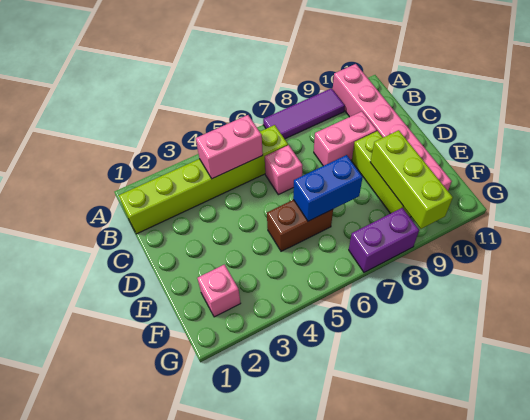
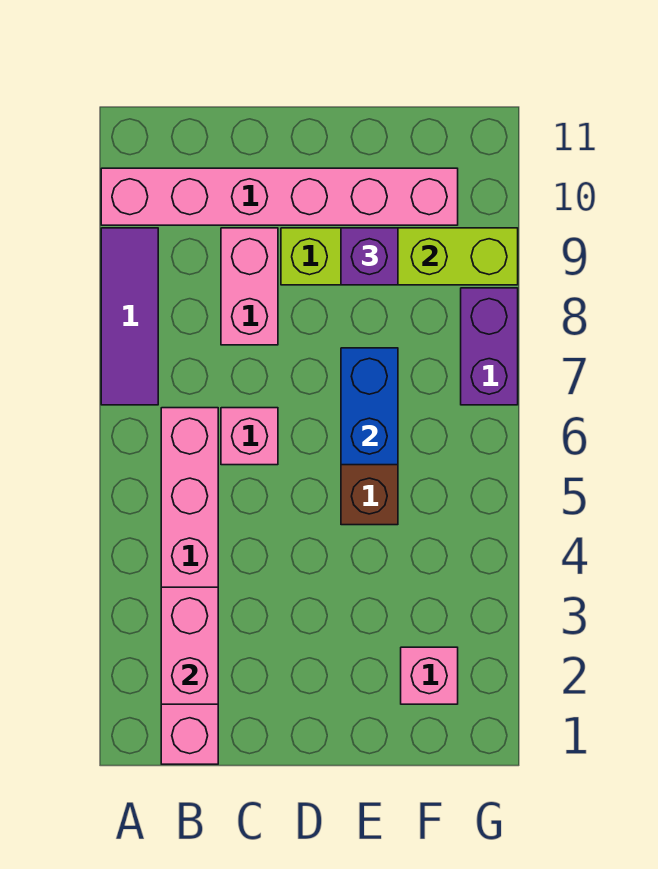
lime brick B1:B6 level 1 -> pink brick B1:B6 level 1
pink brick B4:B5 level 2 -> pink brick B2:B3 level 2
none -> purple brick E9 level 3

